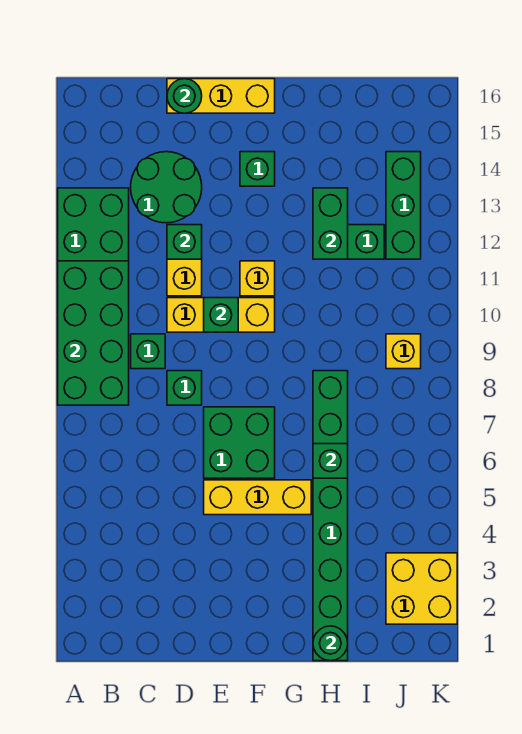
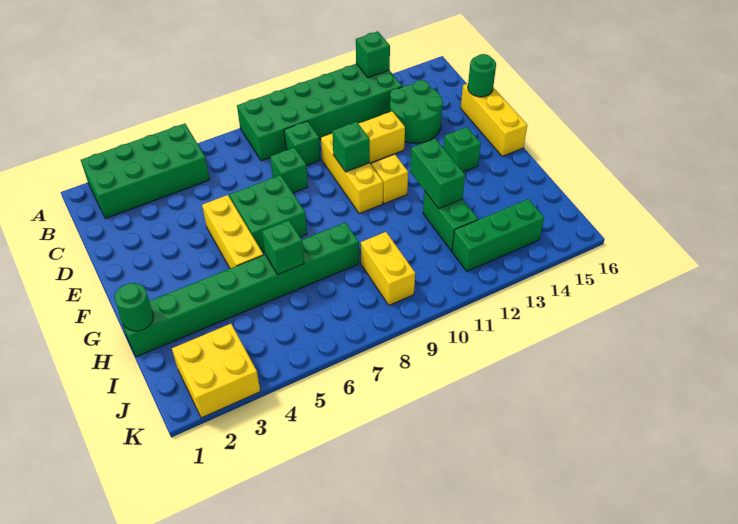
green brick A8:B11 level 2 -> green brick A2:B5 level 1
green brick D12 level 2 -> green brick A13 level 2
green brick H12:H13 level 2 -> green brick G12:H12 level 2
yellow brick J9 level 1 -> yellow brick I9:J9 level 1

